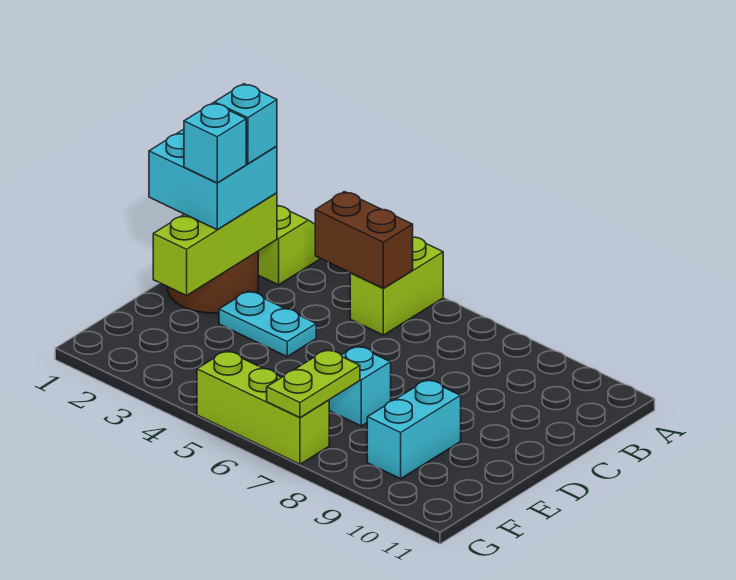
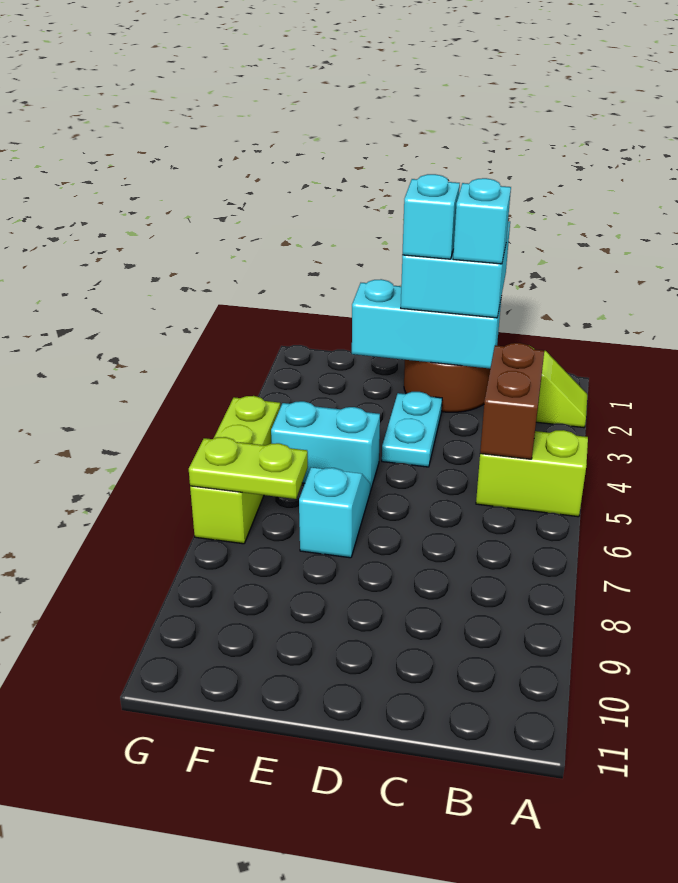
lime brick C2:E2 level 2 -> cyan brick C2:E2 level 2
cyan brick E9:F9 level 1 -> cyan brick E5:F5 level 1

